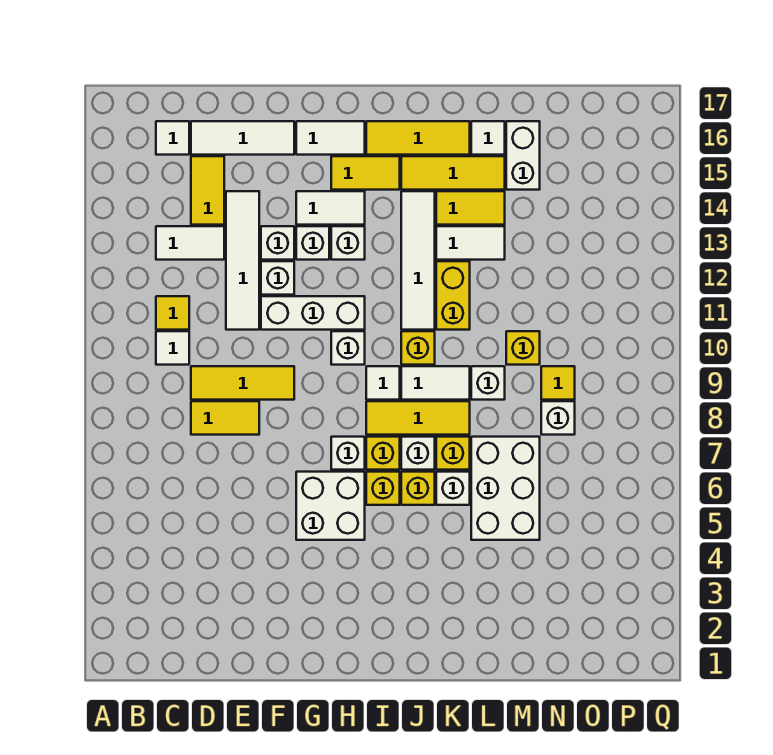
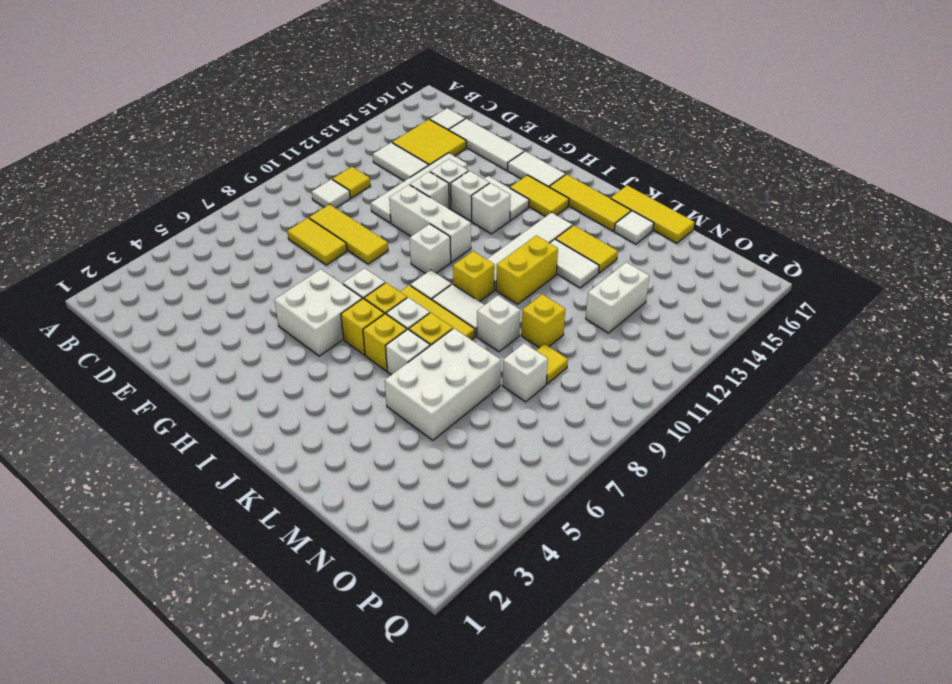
yellow tile D14:D15 level 1 -> yellow tile C14:D15 level 1
yellow tile J15:L15 level 1 -> yellow tile K17:M17 level 1
white brick M15:M16 level 1 -> white brick N12:N13 level 1

